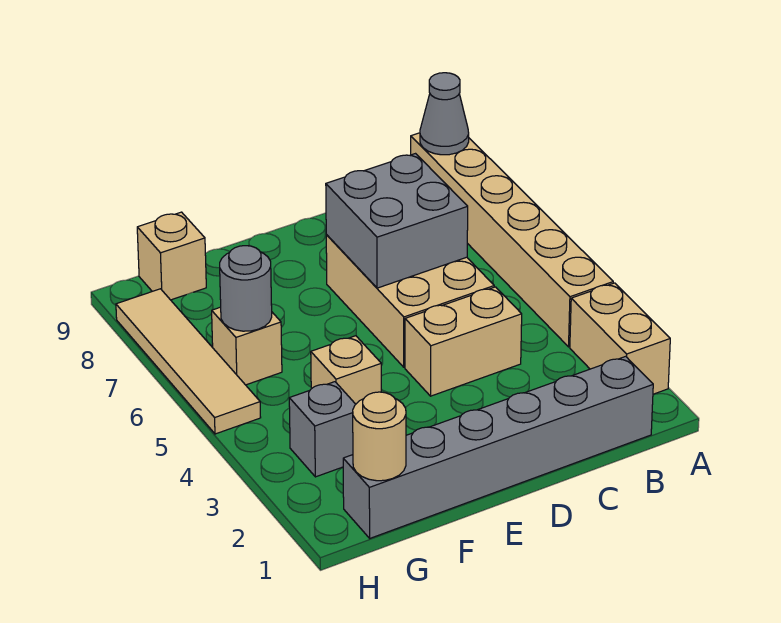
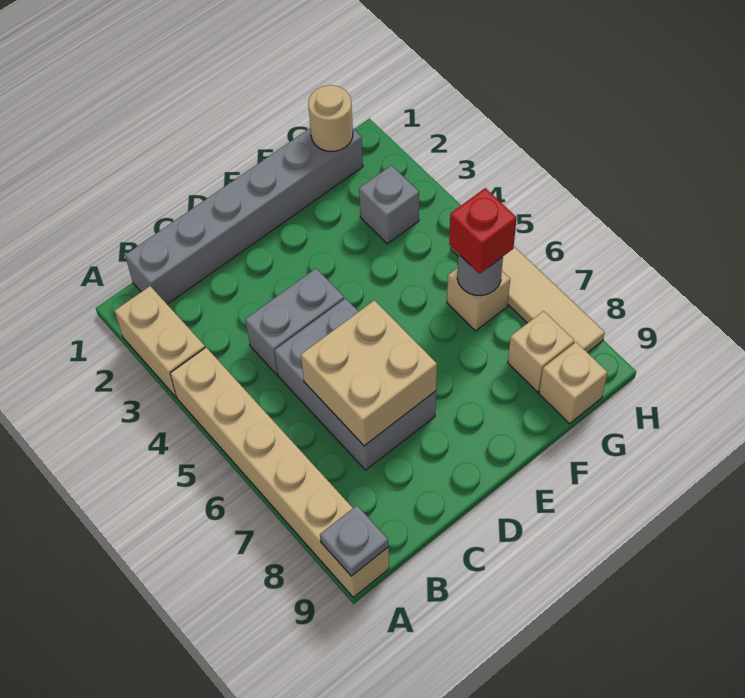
grey cone A9 level 2 -> grey plate A9 level 2
tan brick C4:D4 level 1 -> grey brick C4:D4 level 1
tan brick C5:D7 level 1 -> grey brick C5:D7 level 1
grey brick C6:D7 level 2 -> tan brick C6:D7 level 2
tan brick F4 level 1 -> tan brick G8 level 1
none -> red brick G6 level 3

